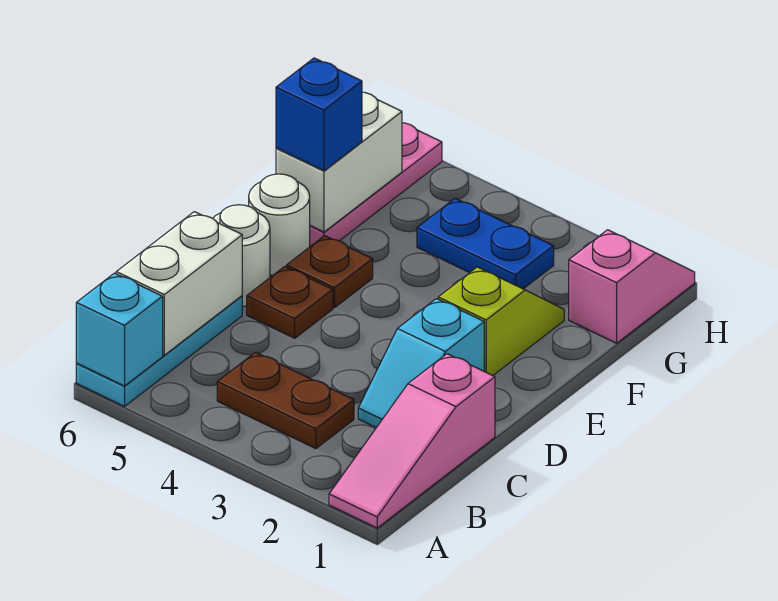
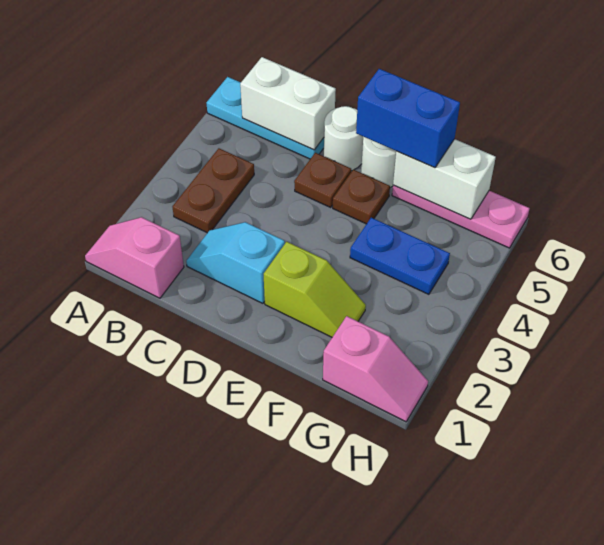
pink slope A1:C1 level 1 top C -> pink slope A1:B1 level 1 top B
cyan brick A6 level 2 -> none
blue brick F6 level 3 -> blue brick E6:F6 level 3
blue plate G3:G4 level 1 -> blue plate F4:G4 level 1

